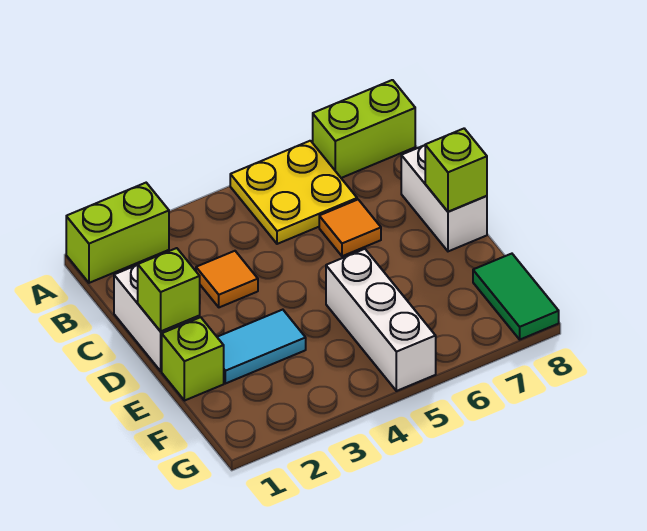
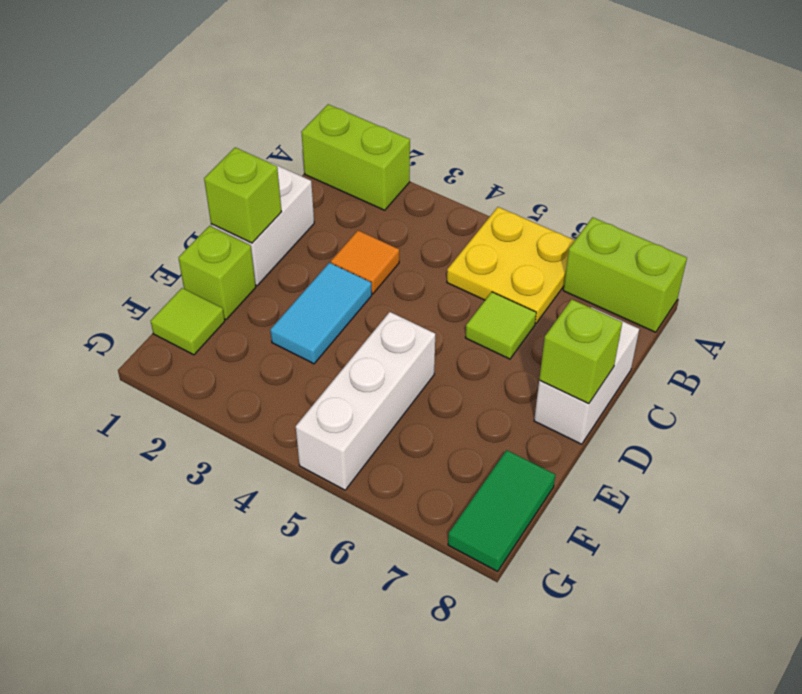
orange tile C6 level 1 -> lime tile C6 level 1
cyan tile E2:E3 level 1 -> cyan tile D3:E3 level 1
none -> lime tile F1 level 1

